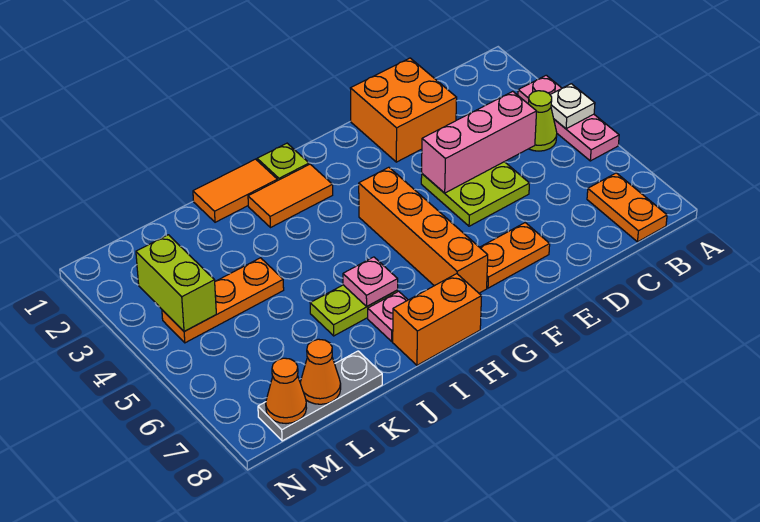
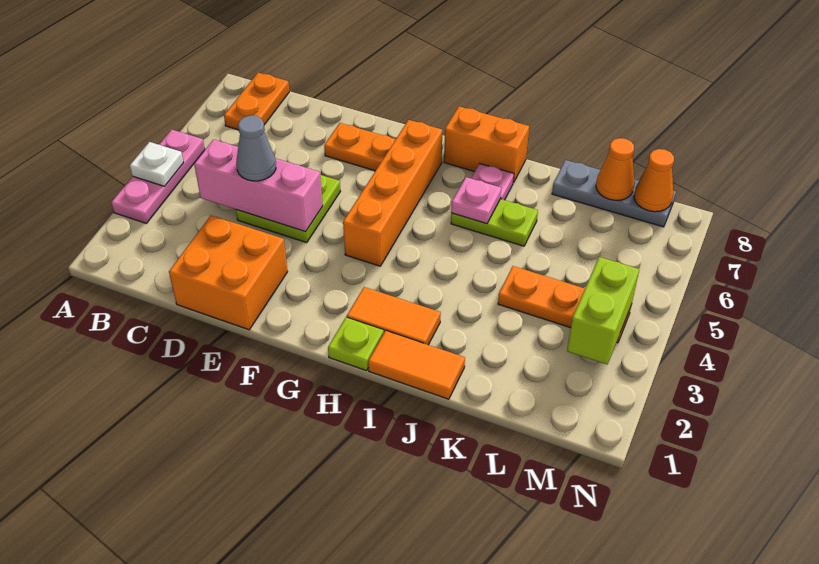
lime cone B4 level 1 -> none
none -> grey cone D4 level 3

